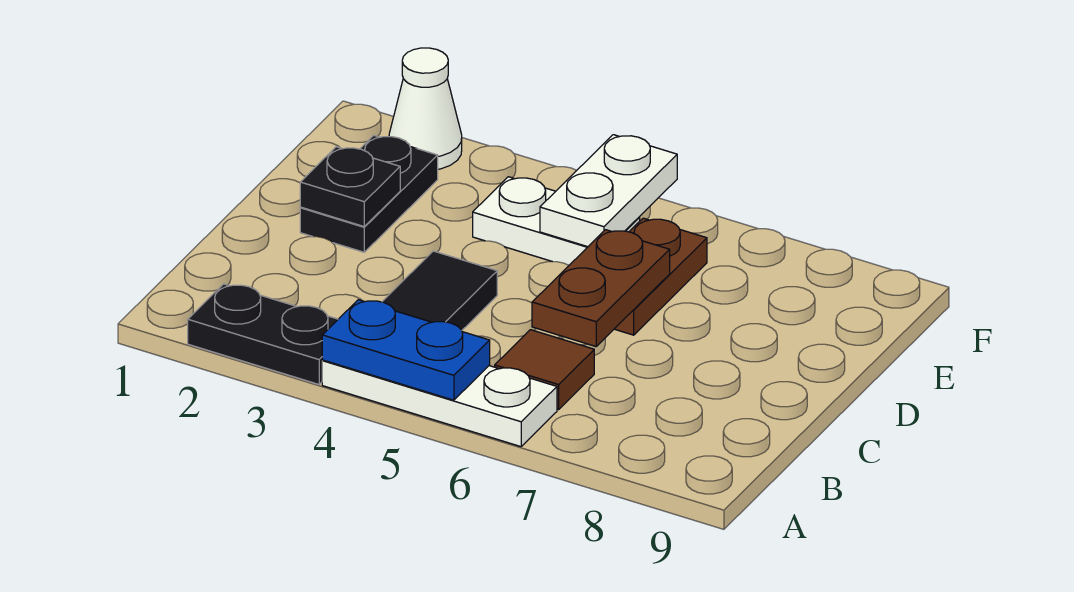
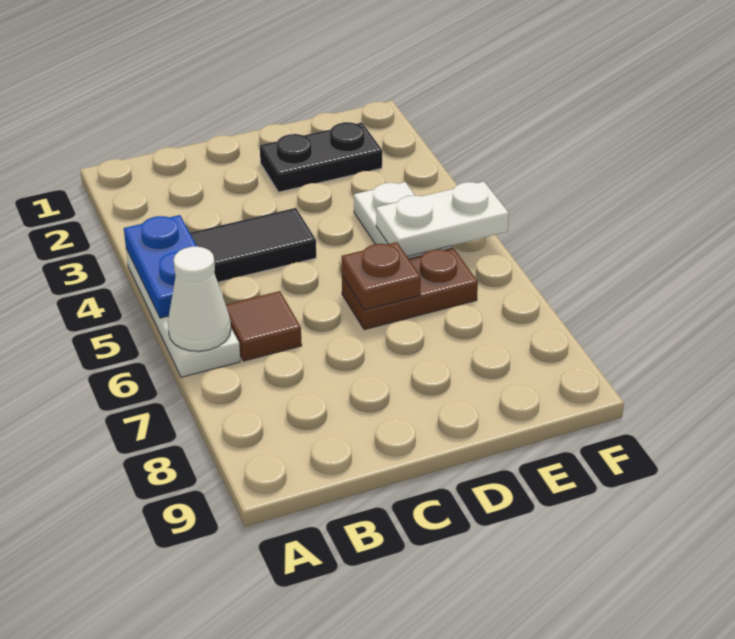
black plate A2:A3 level 1 -> none
brown plate C6:D6 level 2 -> brown plate D6 level 2
black plate D2 level 2 -> none
white cone F2 level 1 -> white cone A6 level 2

